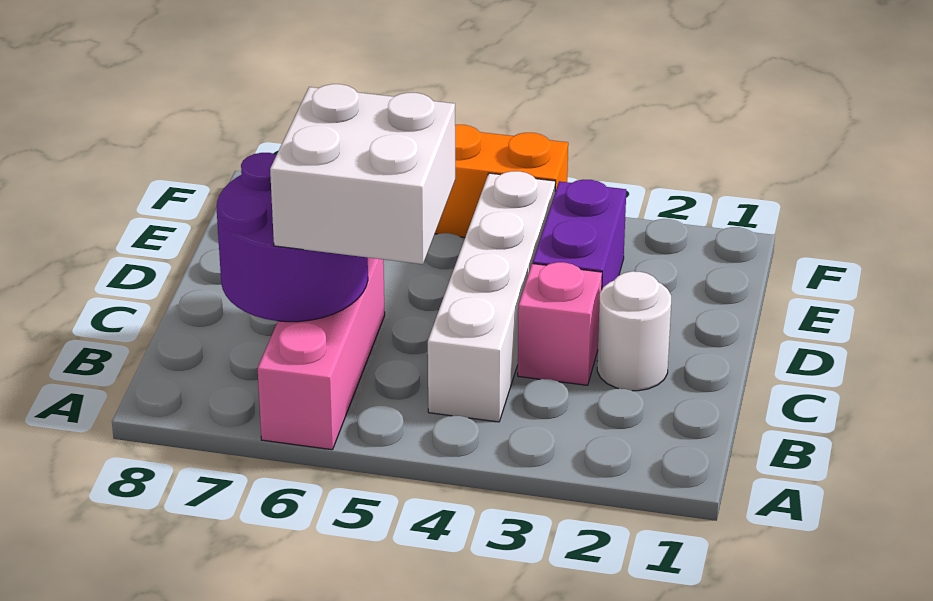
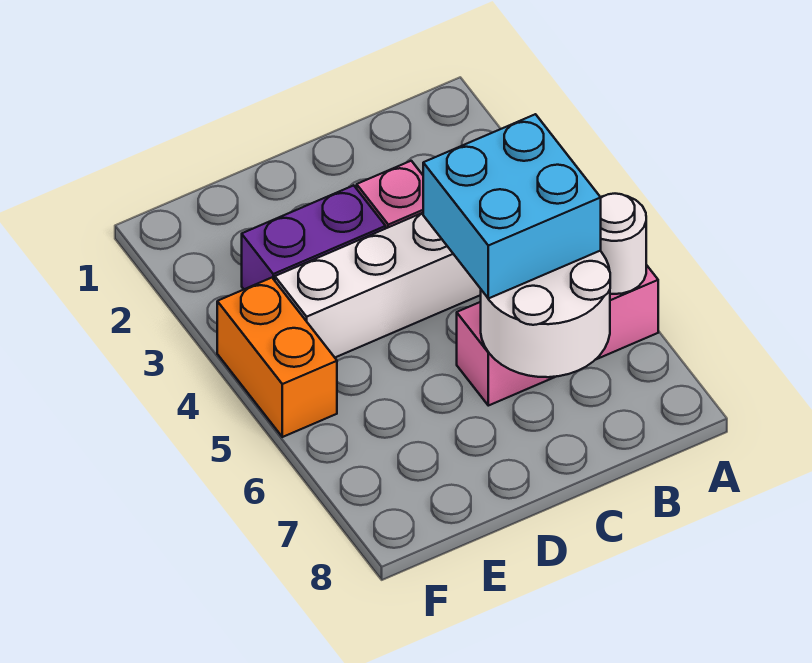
white brick B5:C6 level 3 -> cyan brick B5:C6 level 3
purple round brick B6:C7 level 2 -> white round brick B6:C7 level 2
white round brick C2 level 1 -> white round brick A6 level 2

